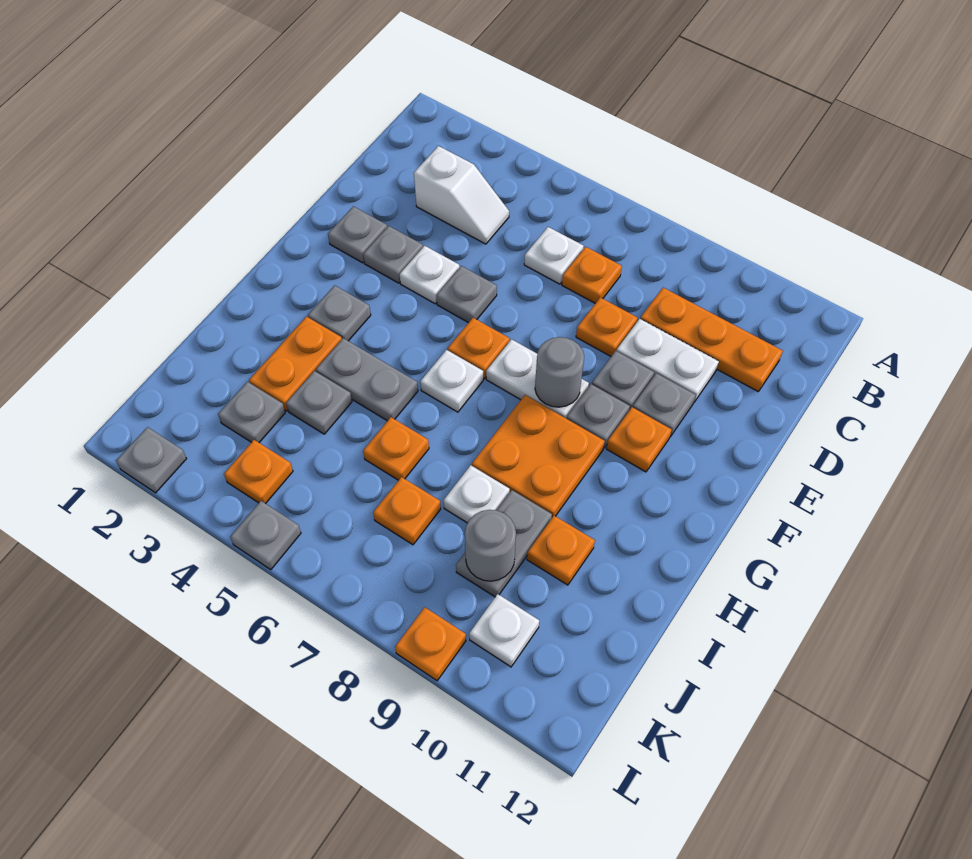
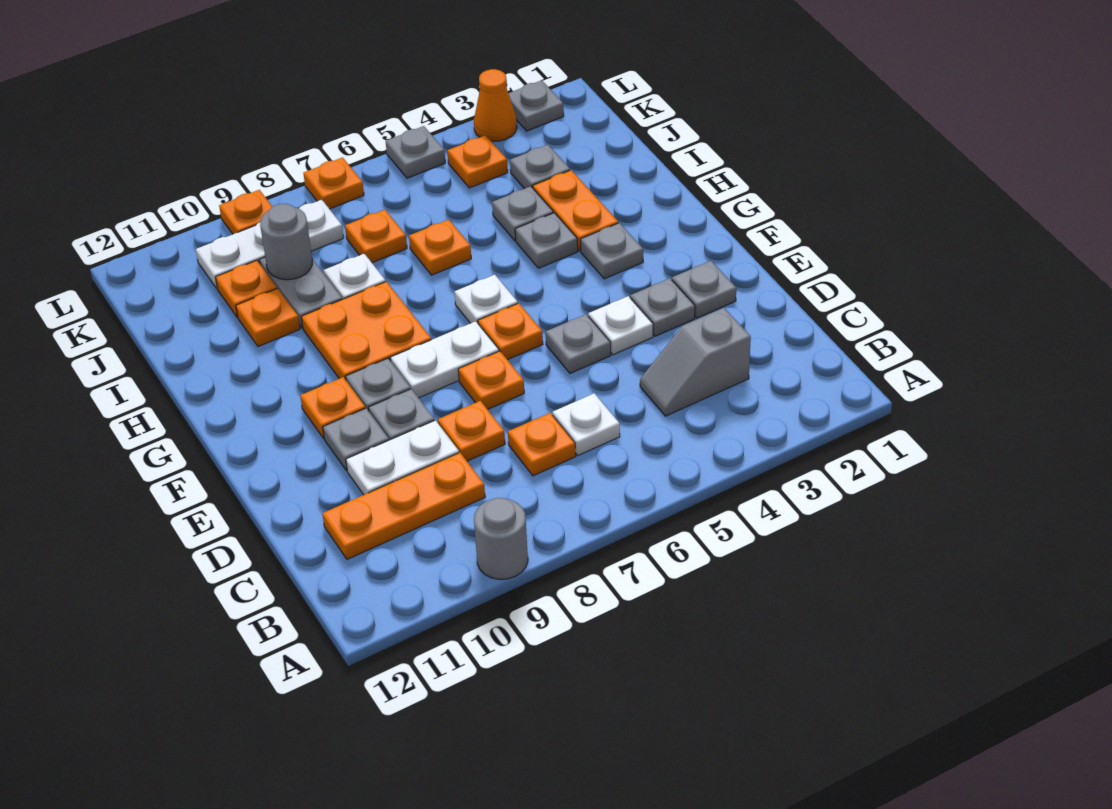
white slope C3:C4 level 1 top 3 -> grey slope C3:C4 level 1 top 3
none -> orange plate E7 level 1
grey round brick F8 level 2 -> grey round brick A9 level 1
grey plate H4:H5 level 1 -> grey plate H4 level 1
none -> orange plate J10 level 1
white plate K10 level 1 -> white plate K8:K10 level 1
none -> orange cone L3 level 1
none -> orange plate L7 level 1

